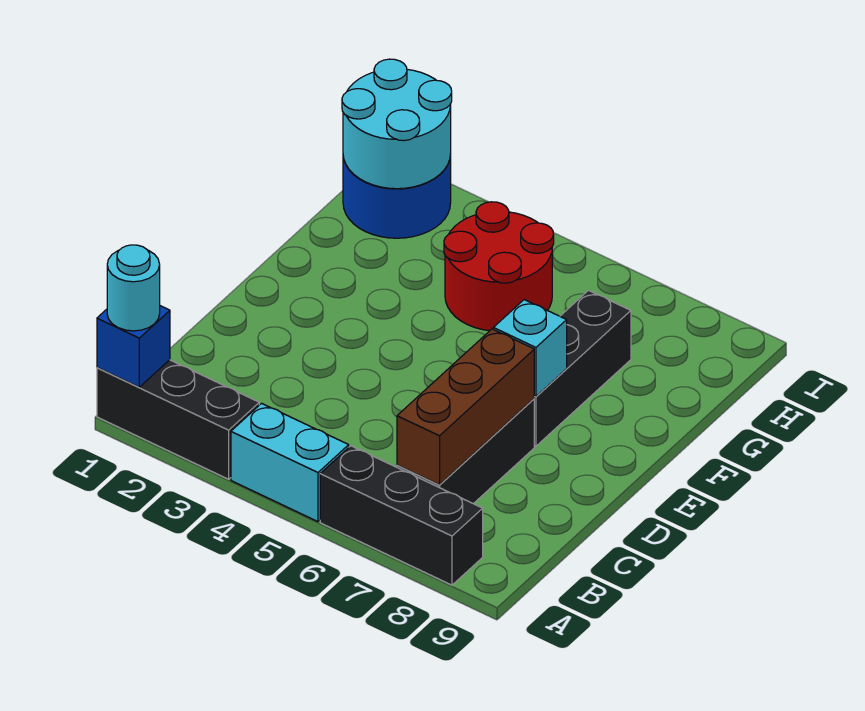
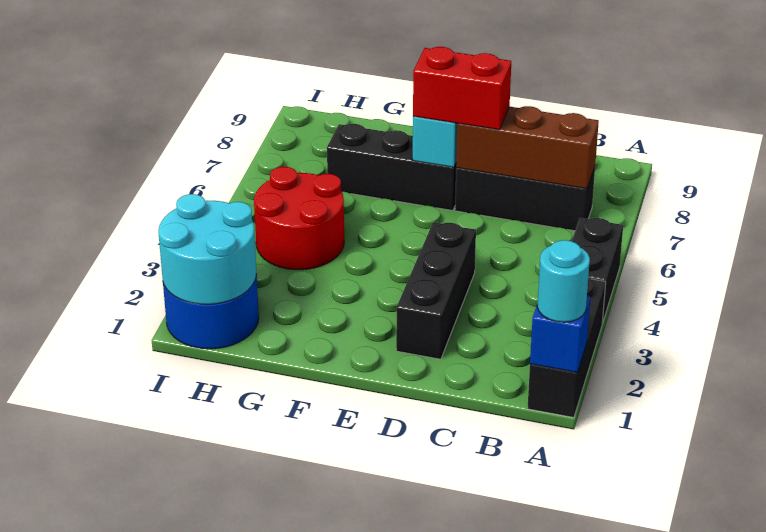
cyan brick A4:A5 level 1 -> black brick A4:A5 level 1
black brick A6:A8 level 1 -> black brick D2:D4 level 1
none -> red brick D7:E7 level 3

